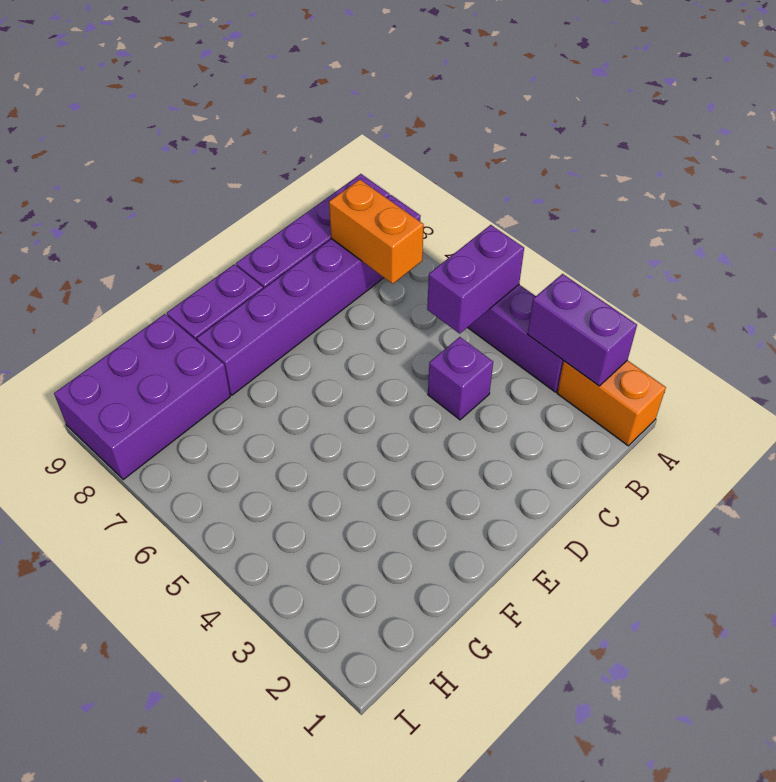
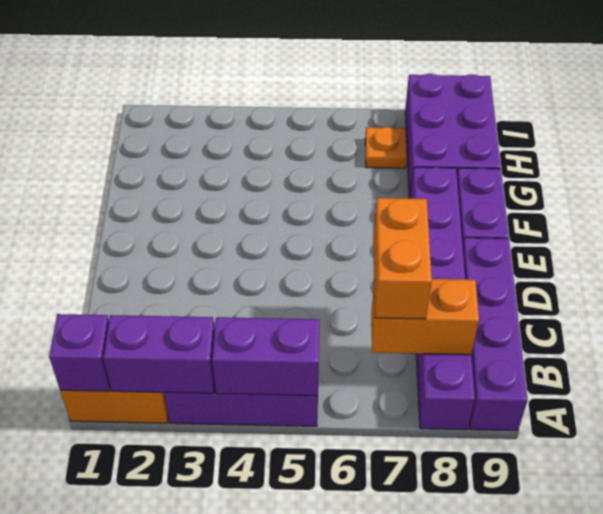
purple brick A5:B5 level 2 -> purple brick A4:A5 level 2
none -> orange brick B7:C7 level 3
purple brick C4 level 1 -> purple brick A1 level 2
none -> orange plate H7 level 1

